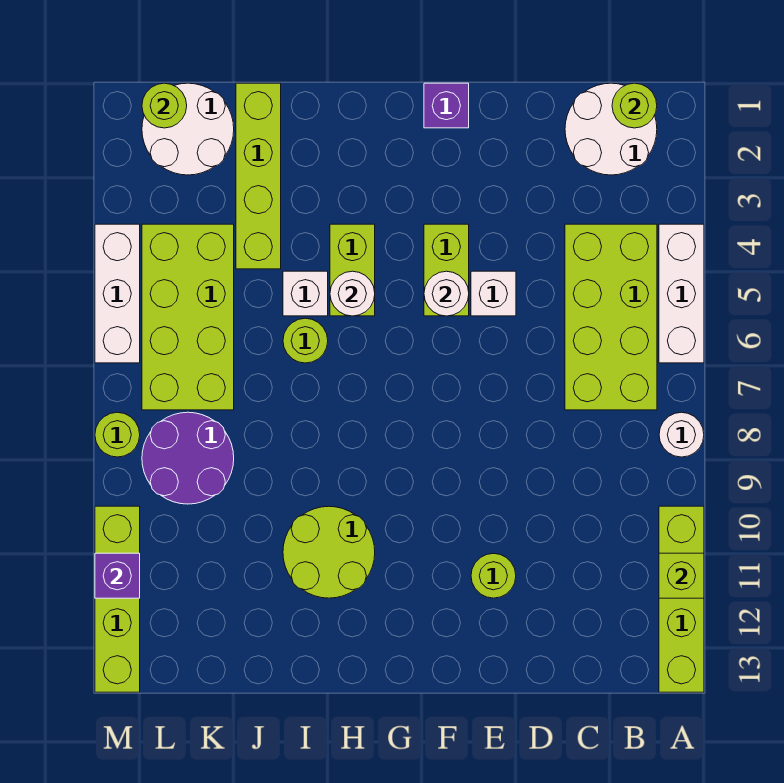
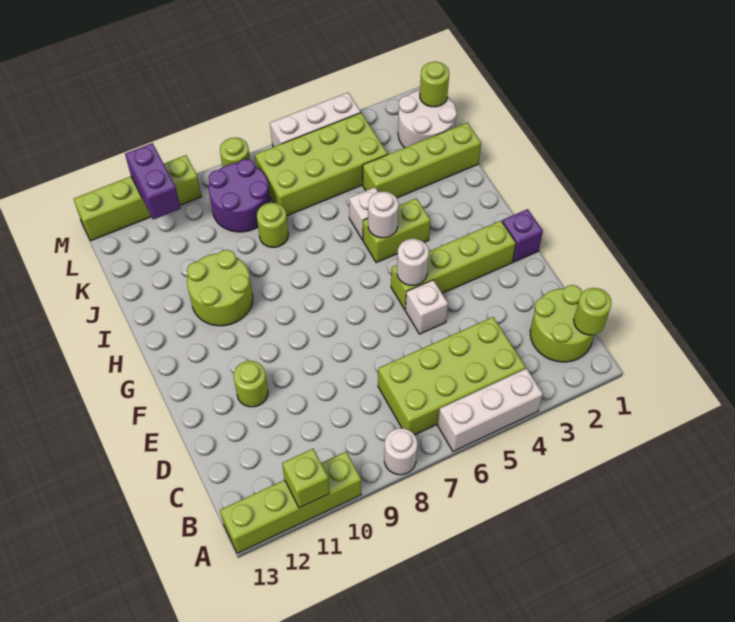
white round brick B1:C2 level 1 -> lime round brick B1:C2 level 1
lime brick F4:F5 level 1 -> lime brick F2:F5 level 1
lime round brick I6 level 1 -> lime round brick J8 level 1
purple brick M11 level 2 -> purple brick L11:M11 level 2

